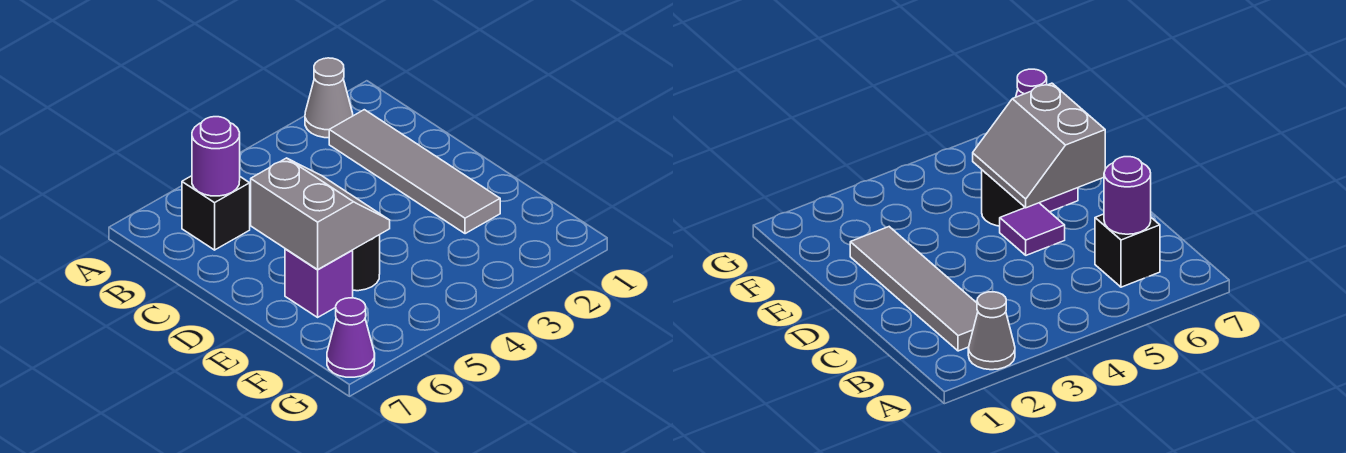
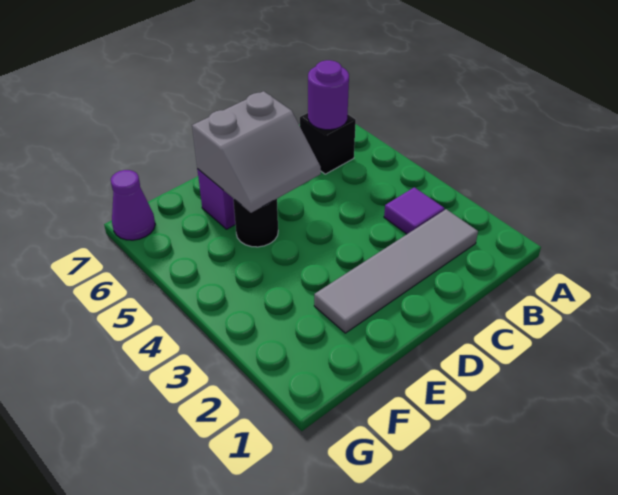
grey cone A2 level 1 -> none
purple tile D5 level 1 -> purple tile B3 level 1

